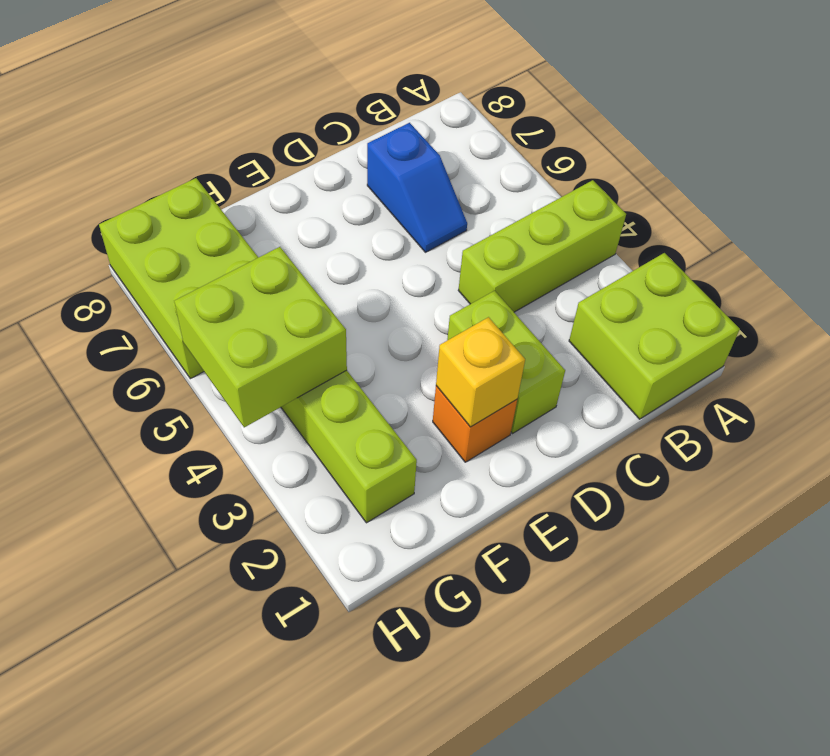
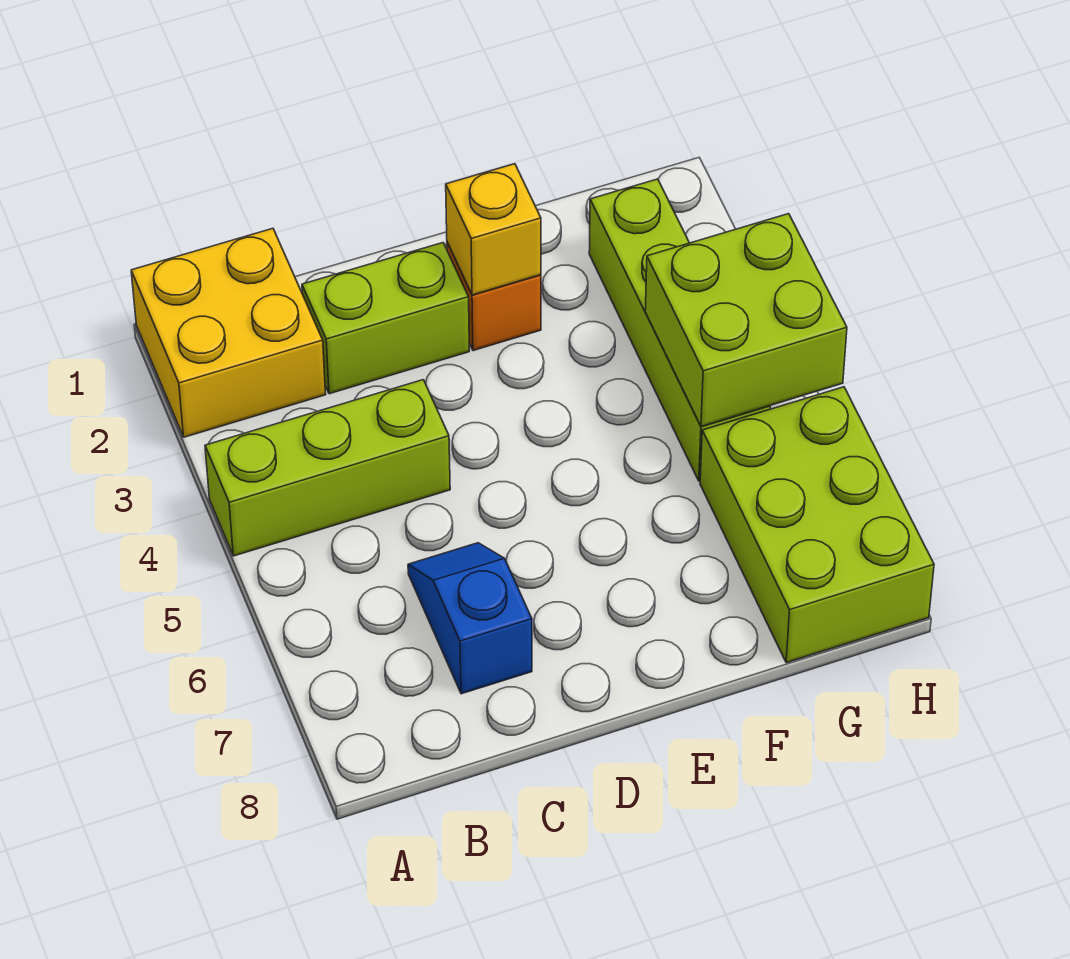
lime brick A1:B2 level 1 -> yellow brick A1:B2 level 1
lime brick D2:D3 level 1 -> lime brick C2:D2 level 1

